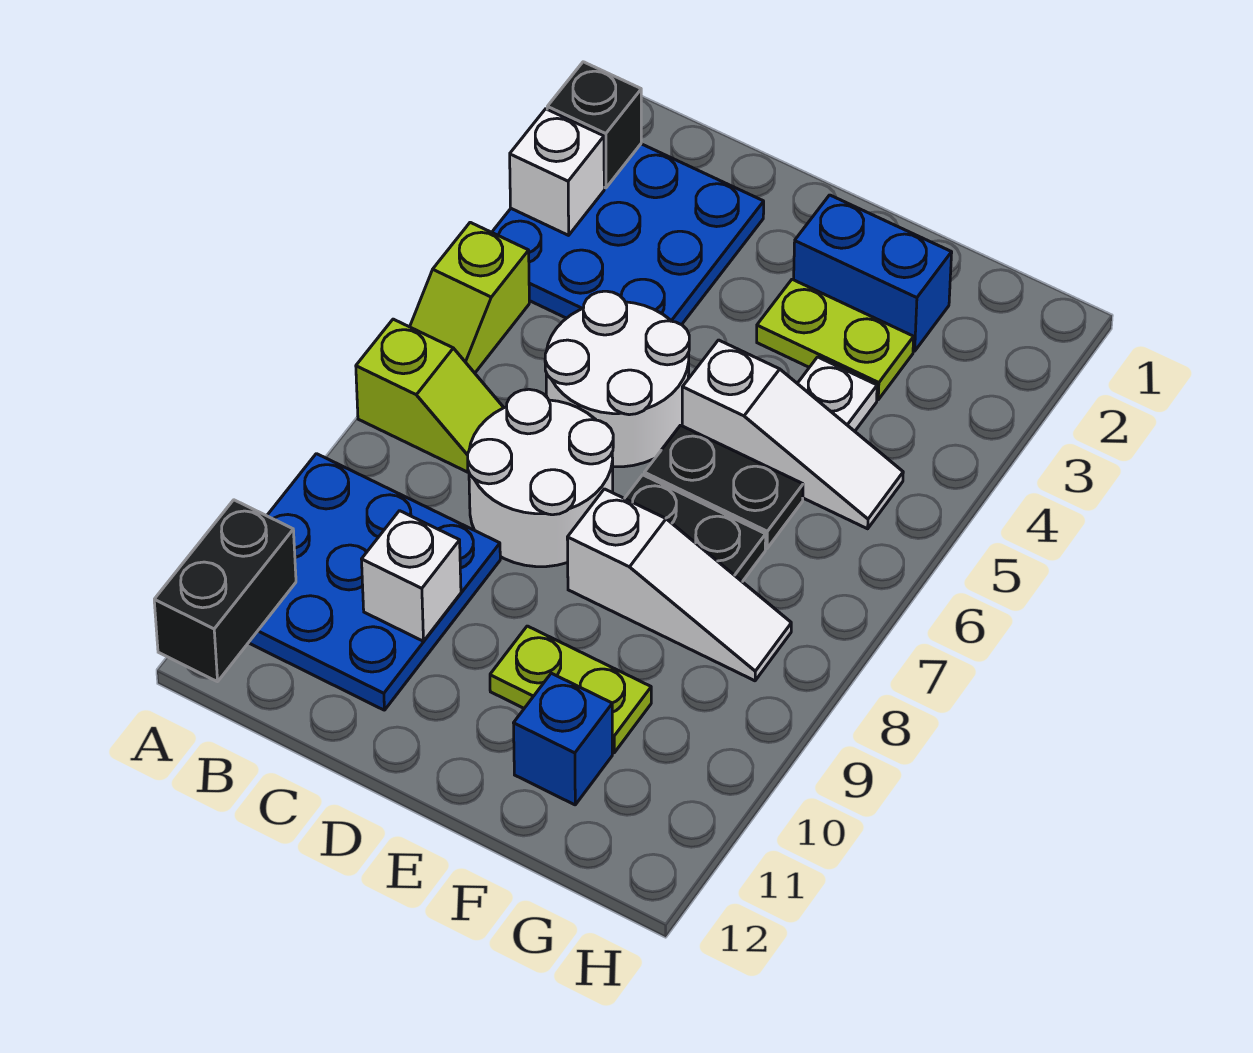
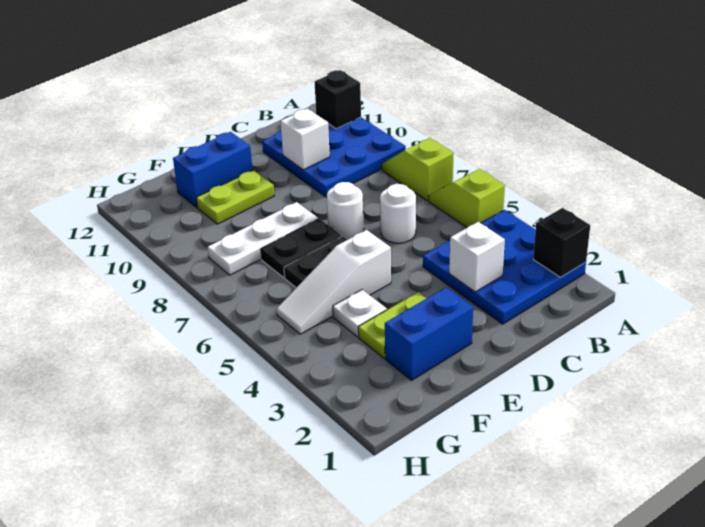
white brick A3 level 2 -> white brick C3 level 2
lime slope A7:B7 level 1 top A -> lime slope A7:A8 level 1 top 7
black brick A11:A12 level 2 -> black brick A11 level 2
white round brick C5:D6 level 1 -> white round brick C6 level 1
white round brick C7:D8 level 1 -> white round brick D7 level 1
white slope E8:G8 level 1 top E -> white plate E8:G8 level 1
blue brick F11 level 1 -> blue brick E11:F11 level 1

